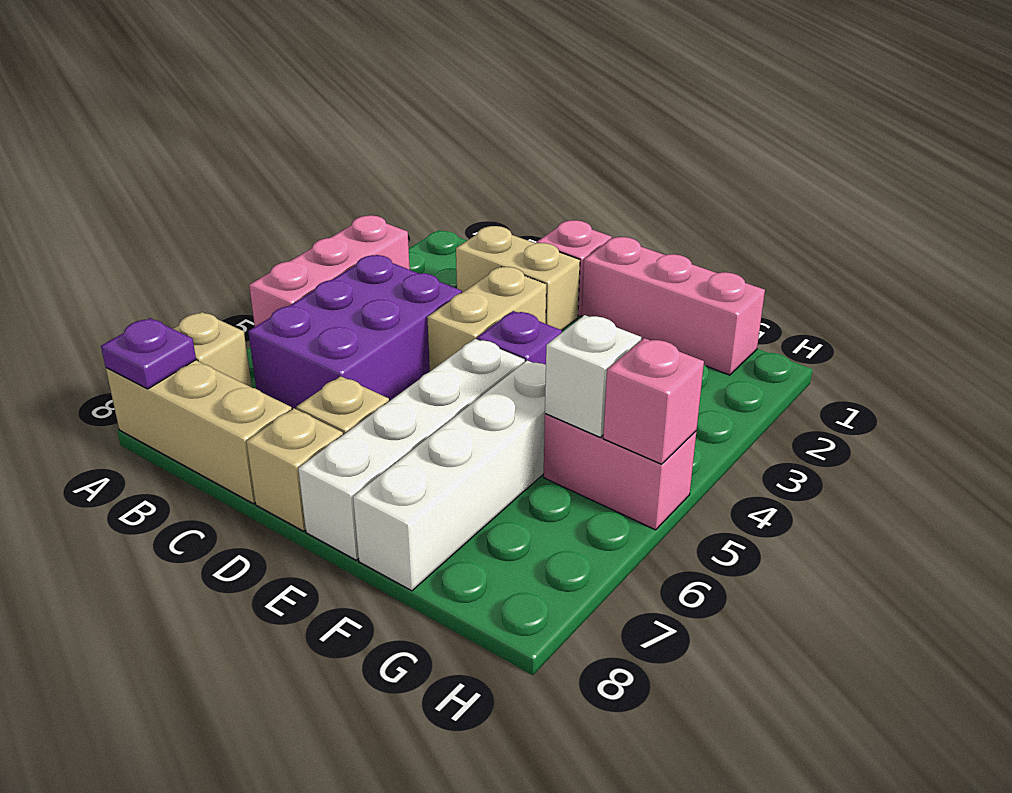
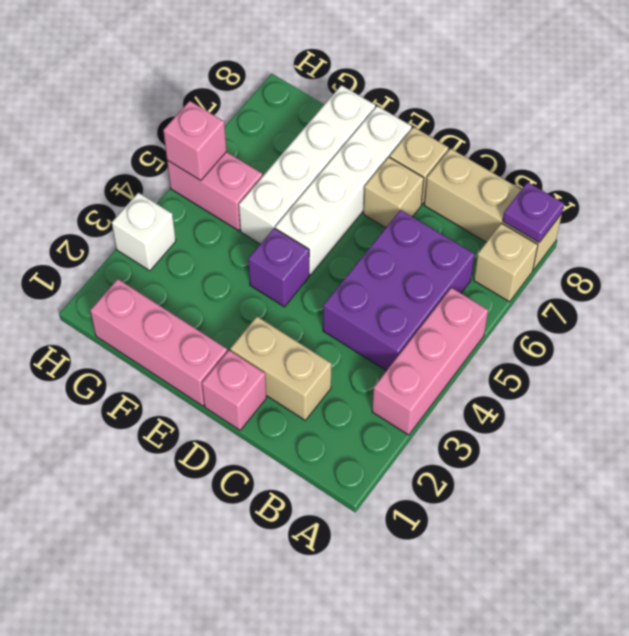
tan brick D3:D4 level 1 -> none
white brick G5 level 2 -> white brick H3 level 1

